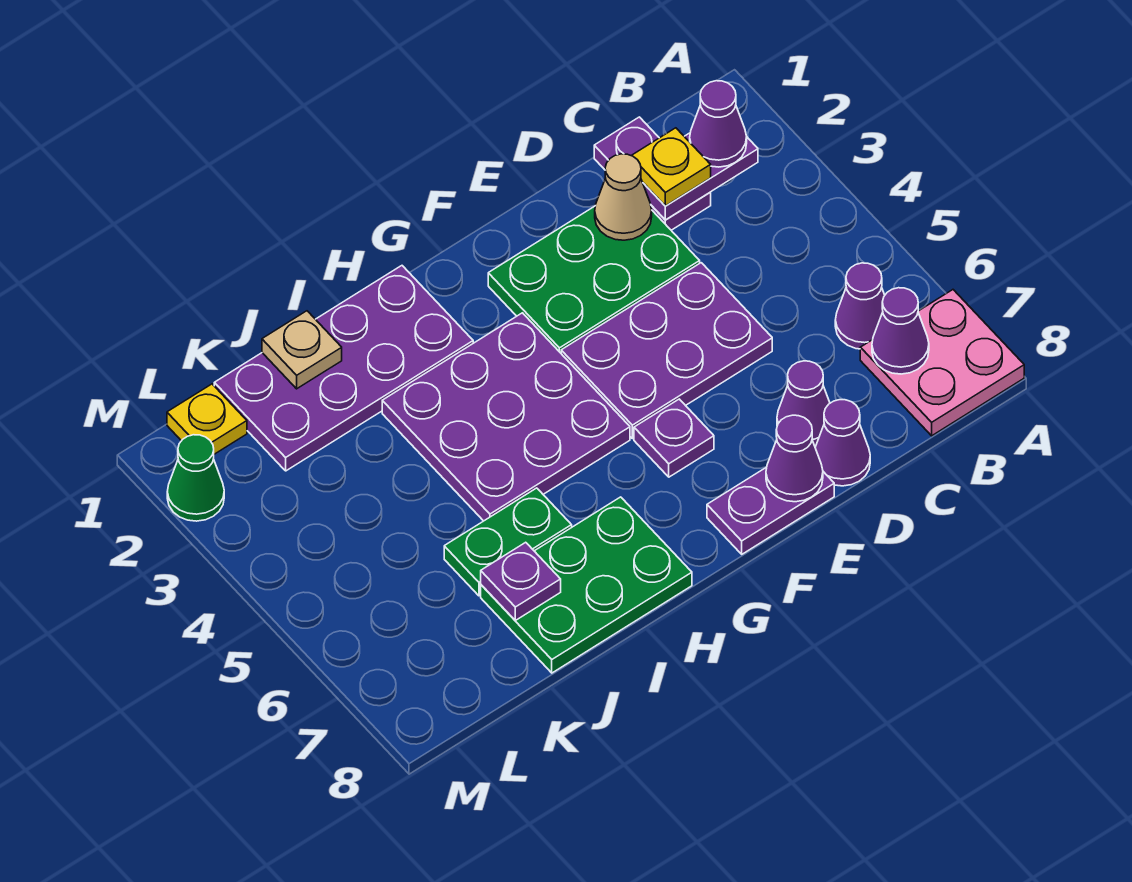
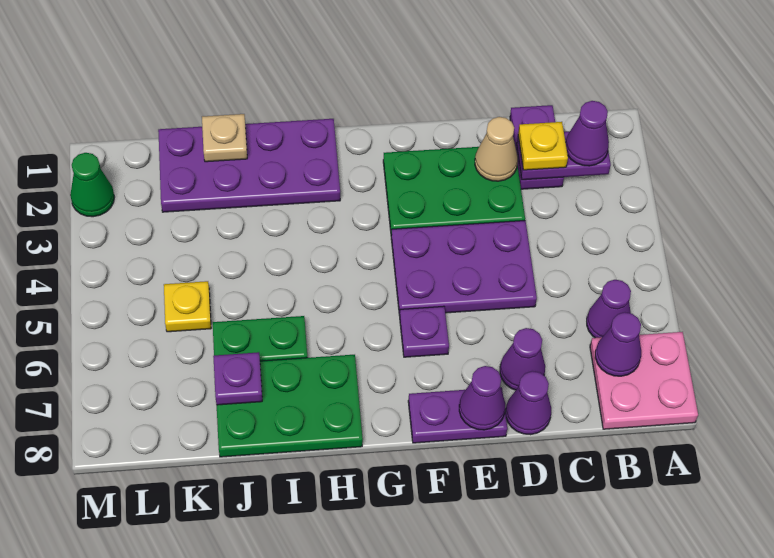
purple plate G3:I5 level 1 -> none
yellow plate L1 level 1 -> yellow plate K5 level 1

